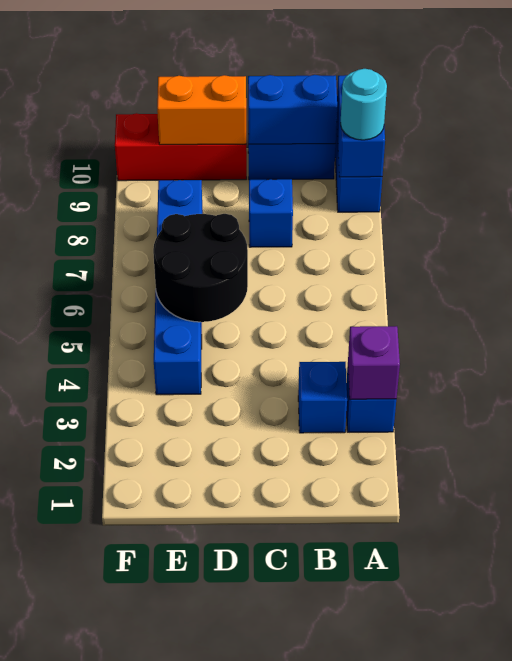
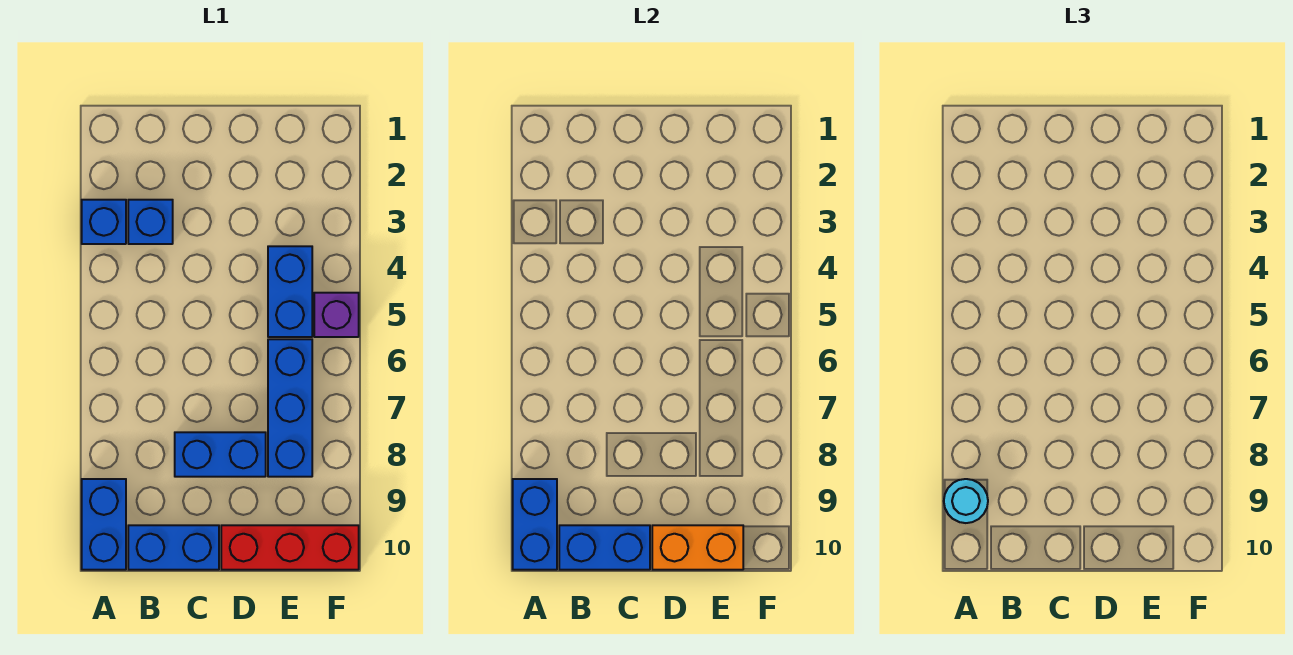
purple brick A3 level 2 -> purple brick F5 level 1
blue brick C8 level 1 -> blue brick C8:D8 level 1
black round brick D5:E6 level 2 -> none

